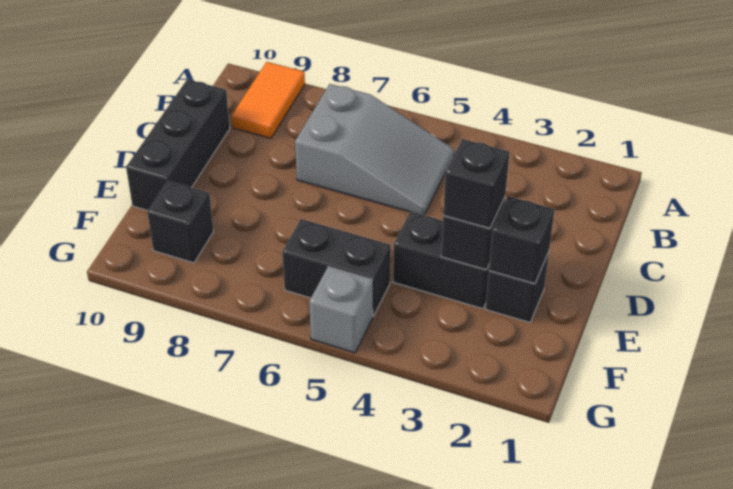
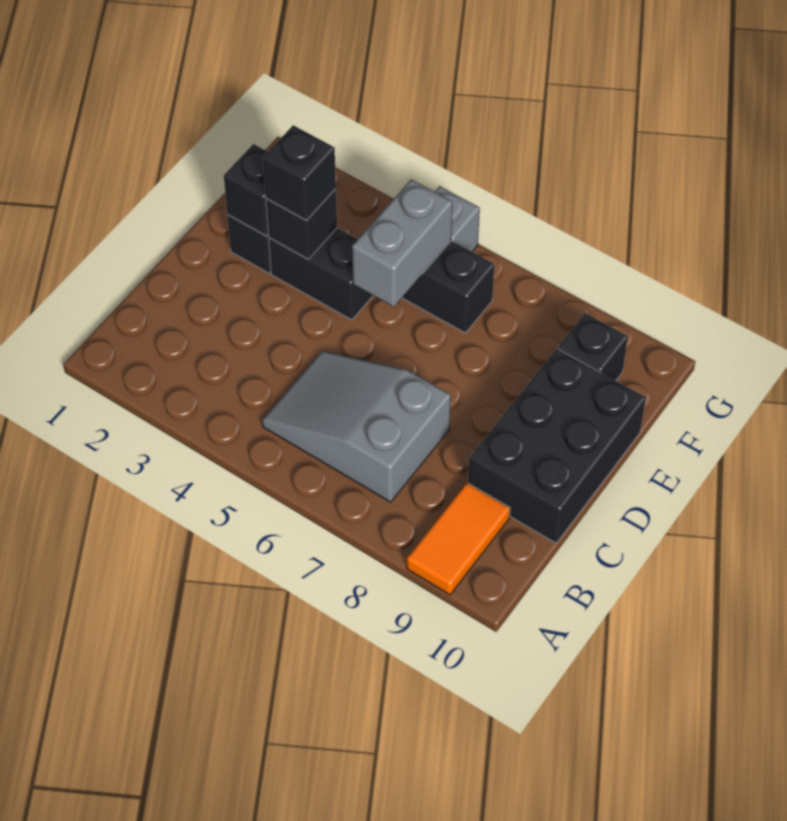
black brick C10:E10 level 1 -> black brick C9:E10 level 1
none -> grey brick E5:F5 level 2

